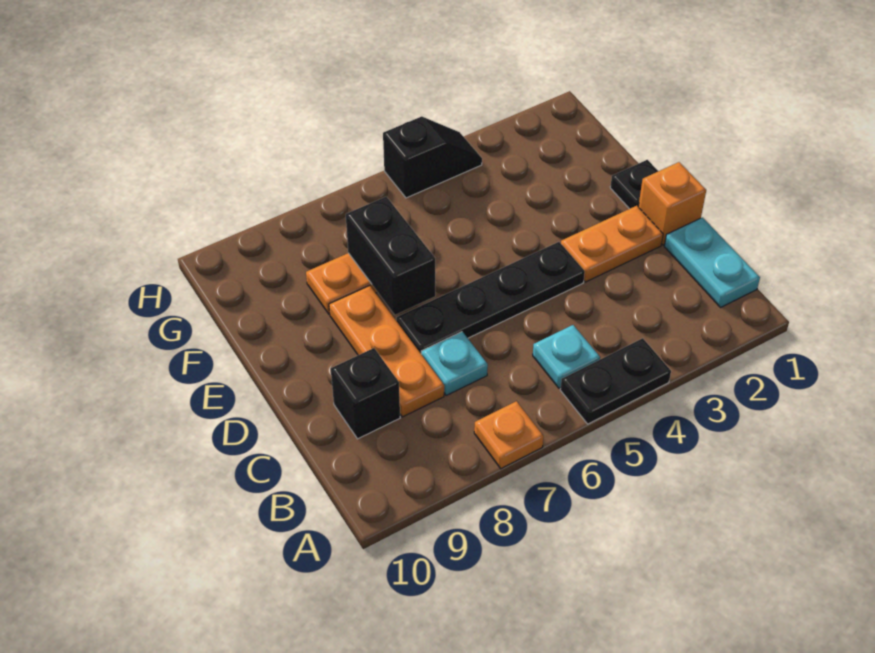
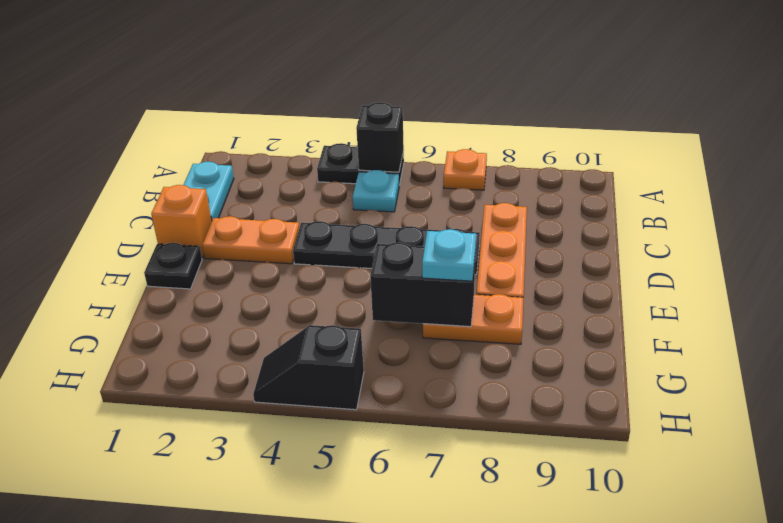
cyan plate C7 level 1 -> cyan plate F7 level 3
black brick C9 level 1 -> black brick A5 level 2
black brick E7:F7 level 2 -> black brick F6:F7 level 2

